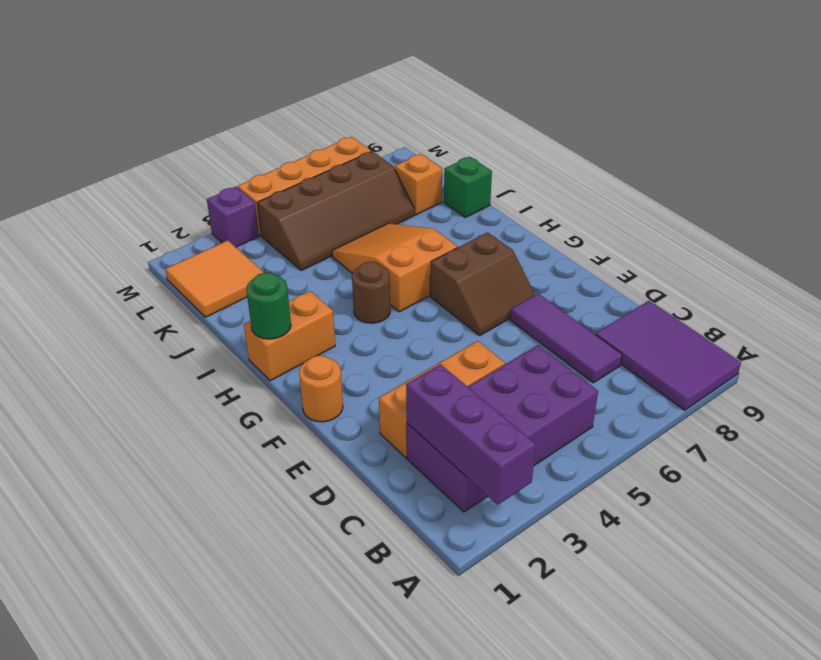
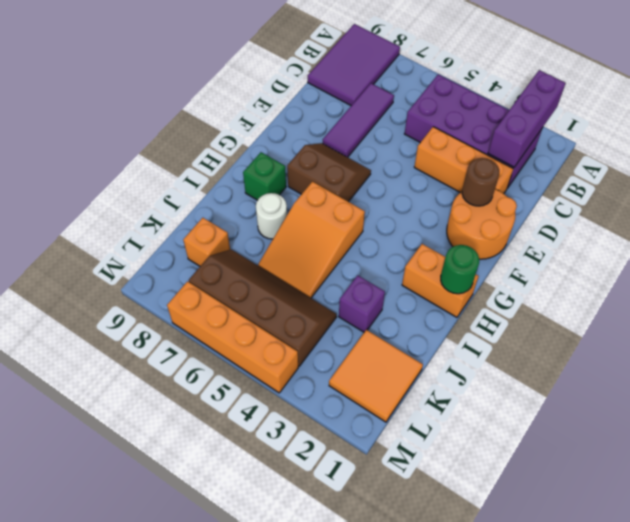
orange round brick F1 level 1 -> orange round brick E1:F2 level 1
brown round brick H4 level 1 -> brown round brick E2 level 2
none -> white round brick I7 level 1
green brick J9 level 1 -> green brick H8 level 1
purple brick M3 level 1 -> purple brick J3 level 1

